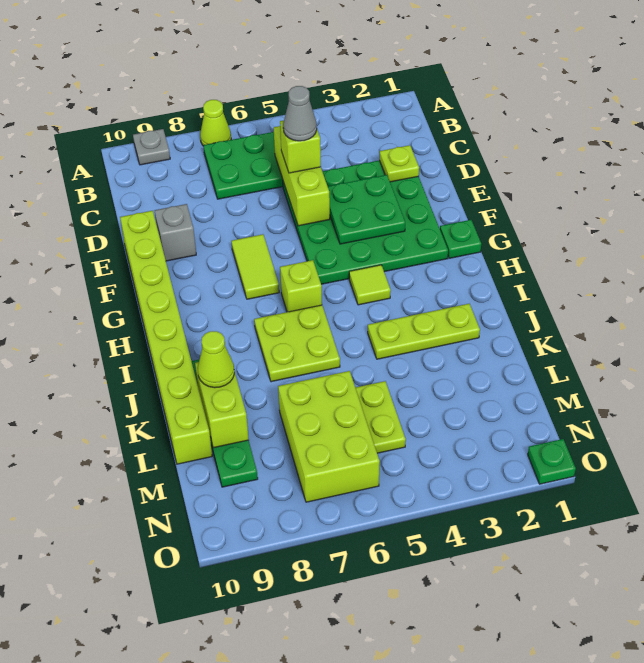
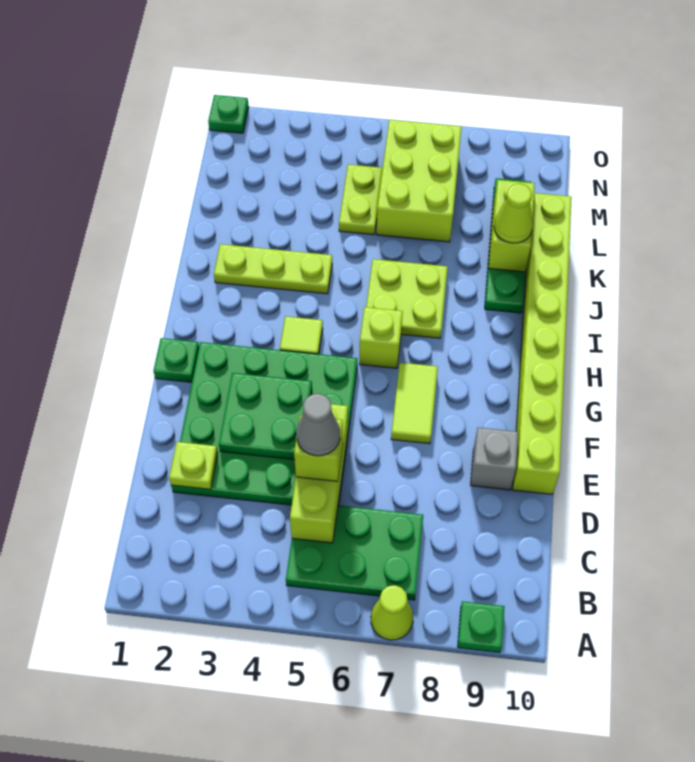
grey plate A9 level 1 -> green plate A9 level 1

